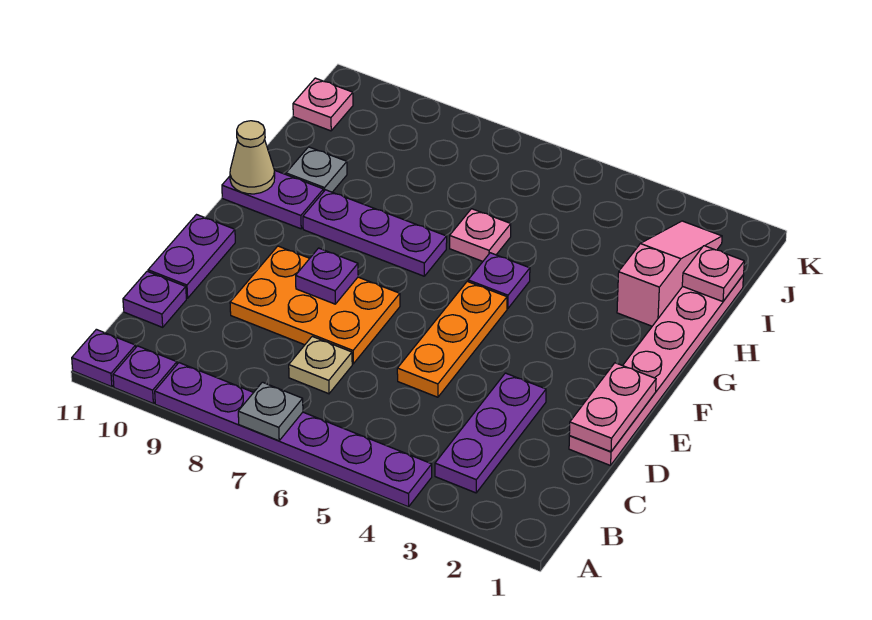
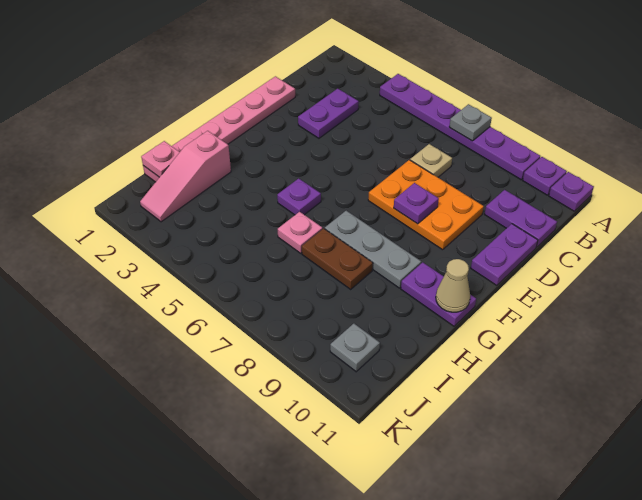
purple plate B3:D3 level 1 -> purple plate C3:D3 level 1
purple plate C11 level 1 -> purple plate C10:C11 level 1
pink plate D1:E1 level 2 -> none
orange plate D5:F5 level 1 -> none
purple plate G7:G9 level 1 -> grey plate G7:G9 level 1
none -> brown plate H7:H8 level 1
grey plate H10 level 1 -> grey plate J10 level 1
pink plate J11 level 1 -> none

